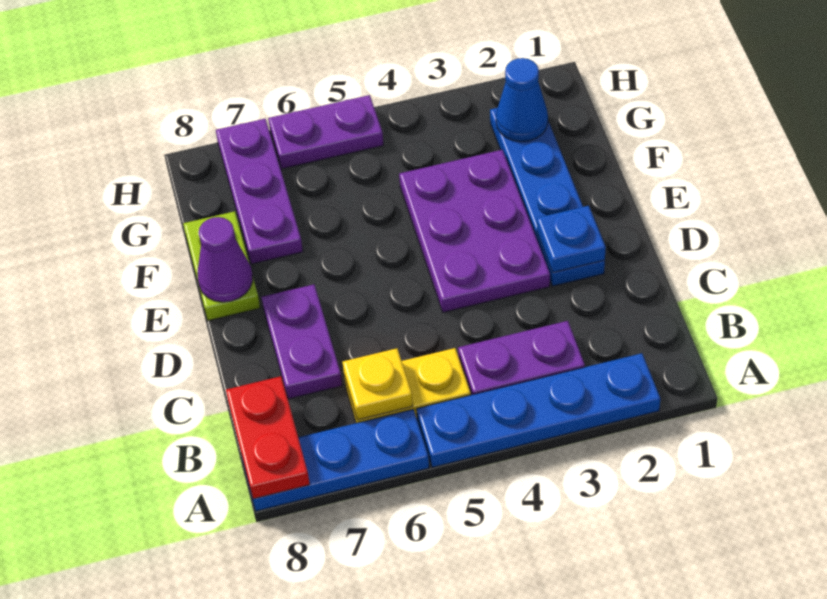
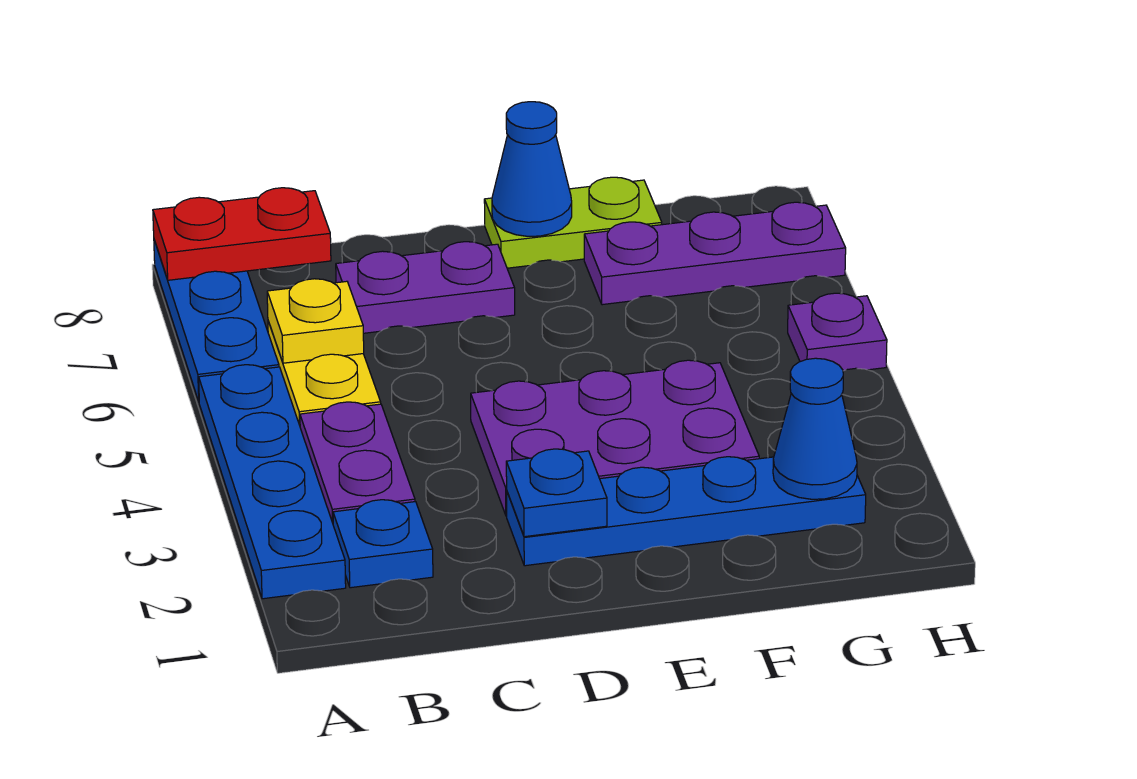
none -> blue plate B2 level 1
purple cone E8 level 2 -> blue cone E8 level 2
purple plate H5:H6 level 1 -> purple plate H5 level 1

